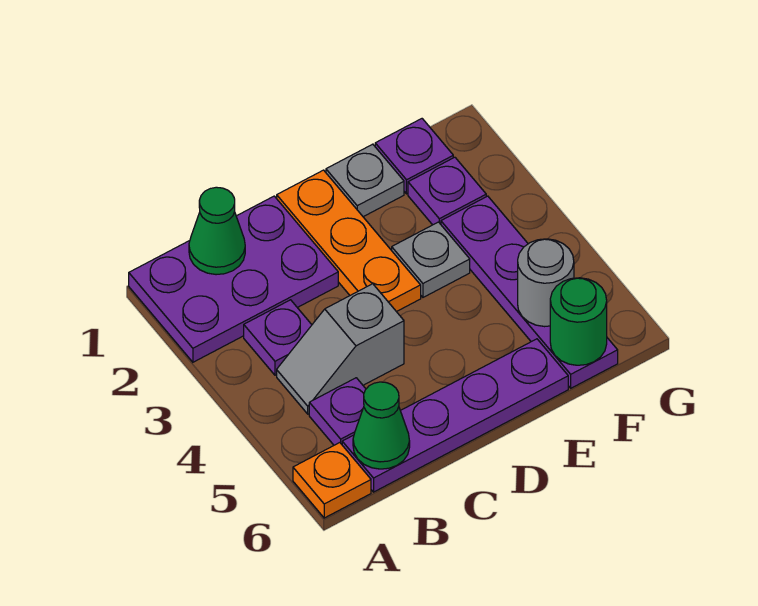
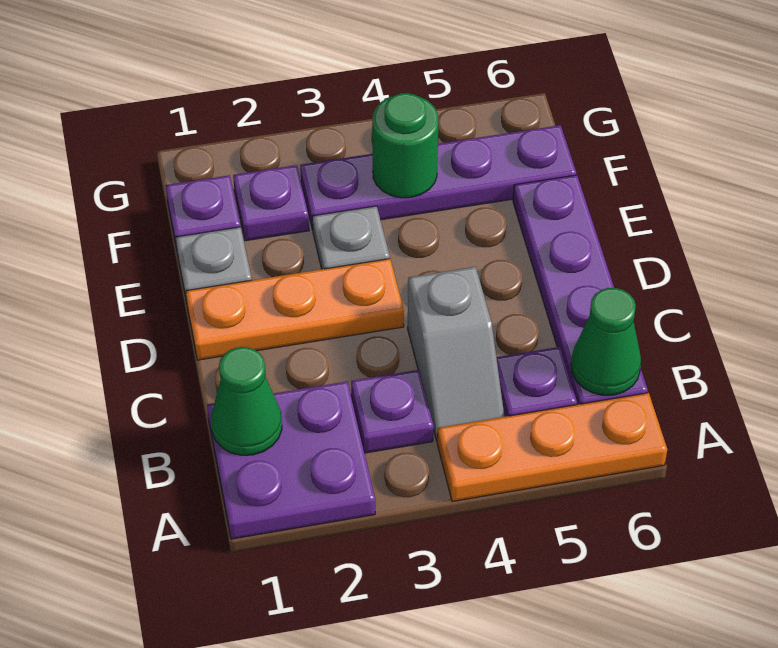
purple plate A1:C2 level 1 -> purple plate A1:B2 level 1
orange plate A6 level 1 -> orange plate A4:A6 level 1
grey round brick F5 level 2 -> none
green round brick F6 level 2 -> green round brick F4 level 2

